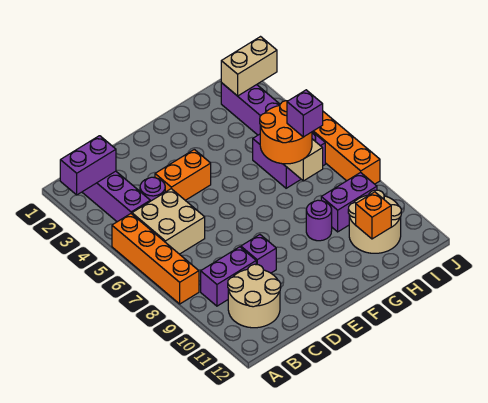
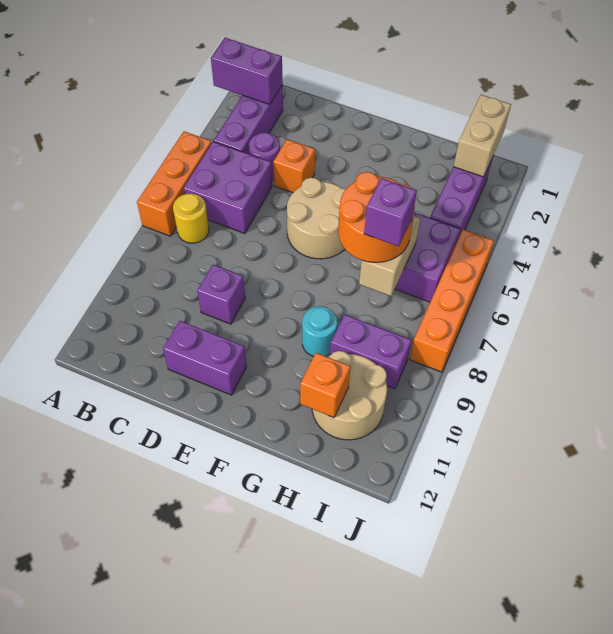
orange brick A5:A8 level 1 -> orange brick A5:A7 level 1
tan brick B5:C6 level 1 -> purple brick B5:C6 level 1
none -> yellow round brick B7 level 1
purple brick B9:C9 level 1 -> purple brick D11:E11 level 1
tan round brick B10:C11 level 1 -> tan round brick E5:F6 level 1
orange brick D4:E4 level 1 -> orange brick D4 level 1
purple round brick G9 level 1 -> cyan round brick G9 level 1
tan brick I2:J2 level 2 -> tan brick I1:I2 level 2

